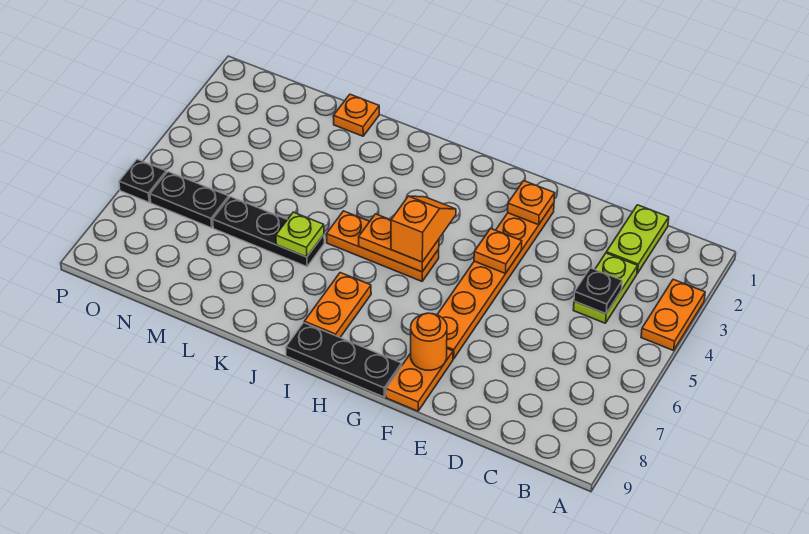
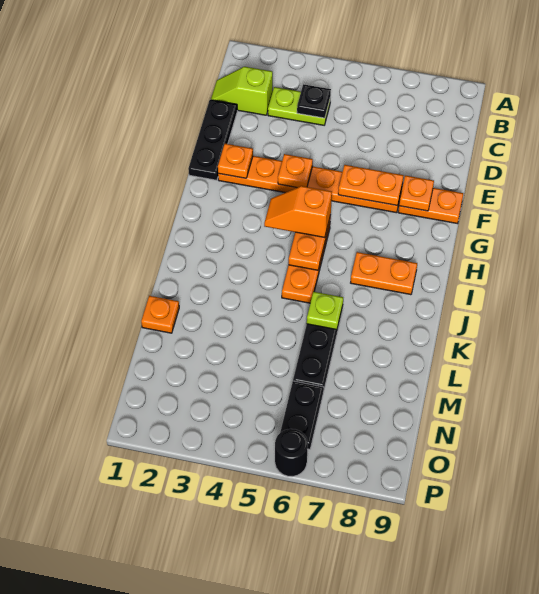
orange plate A3:A4 level 1 -> orange plate F6:F7 level 2
lime plate C1:C2 level 1 -> lime slope C1:C2 level 1 top 2
orange round brick F8 level 2 -> orange plate F8 level 2
black plate G9:I9 level 1 -> black plate D1:F1 level 1
black plate P6 level 1 -> black round brick P6 level 1

